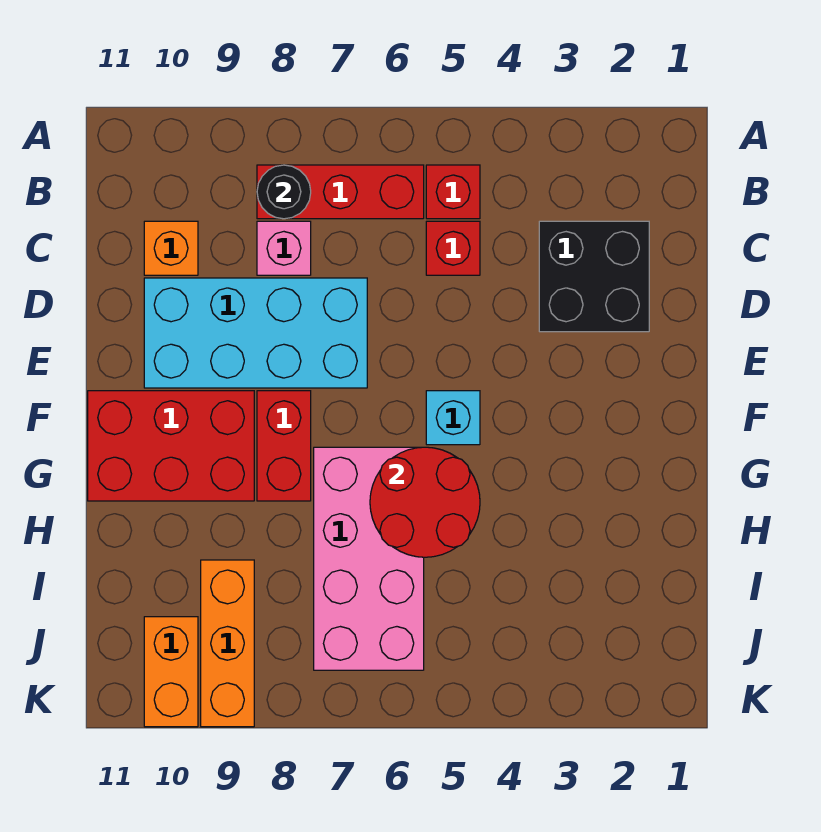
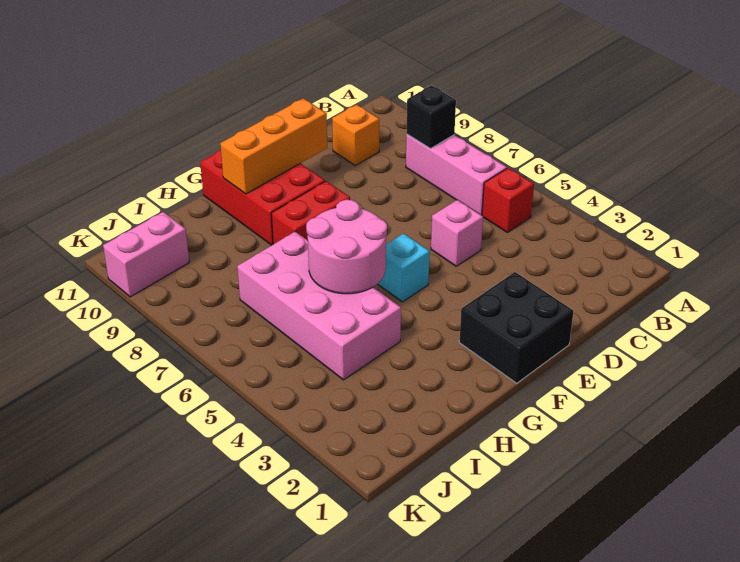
red brick B6:B8 level 1 -> pink brick B6:B8 level 1
black round brick B8 level 2 -> black brick B8 level 2
black brick C2:D3 level 1 -> black brick E1:F2 level 1
red brick C5 level 1 -> none
pink brick C8 level 1 -> pink brick D5 level 1
cyan brick D7:E10 level 1 -> none
red round brick G5:H6 level 2 -> pink round brick G5:H6 level 2
pink brick G6:J7 level 1 -> pink brick H4:I7 level 1
orange brick I9:K9 level 1 -> orange brick E10:G10 level 2
orange brick J10:K10 level 1 -> pink brick J10:K10 level 1

